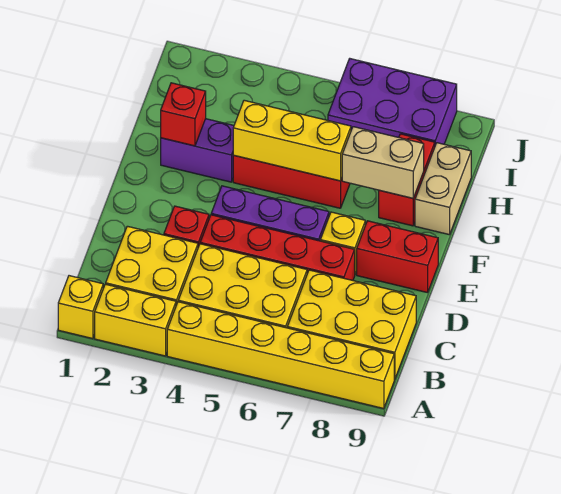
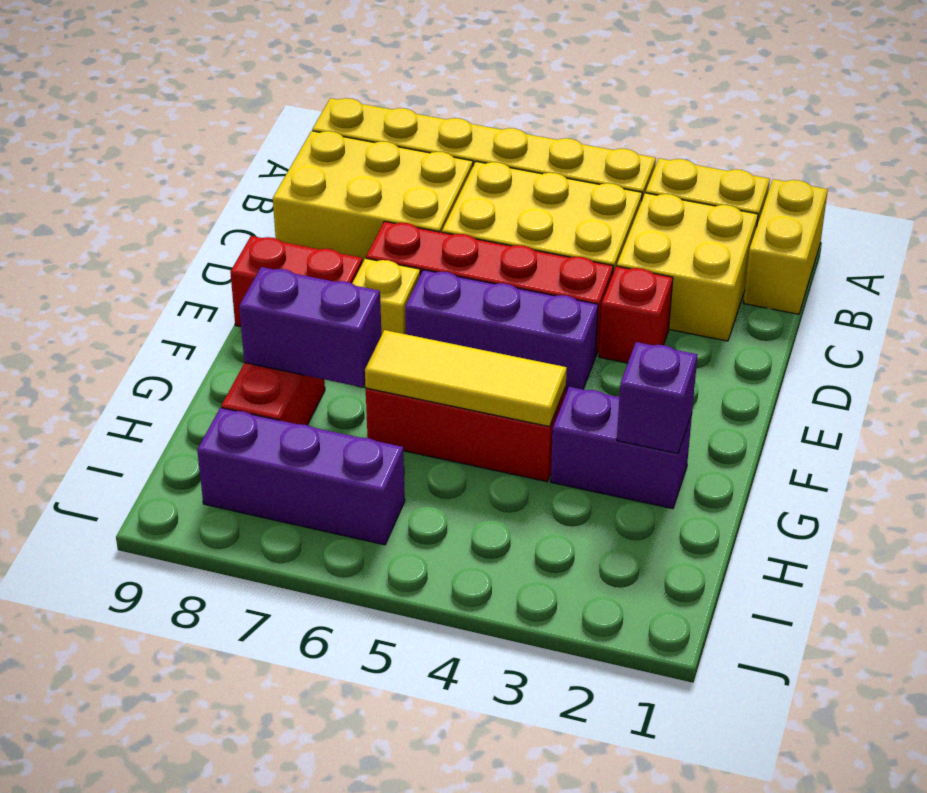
yellow brick A1 level 1 -> yellow brick A1:B1 level 1
red brick G2 level 2 -> purple brick G2 level 2
yellow brick G4:G6 level 2 -> yellow tile G4:G6 level 2
tan brick G7:G8 level 2 -> purple brick G7:G8 level 2
tan brick G9:H9 level 1 -> none
purple brick I6:J8 level 1 -> purple brick I6:I8 level 1

